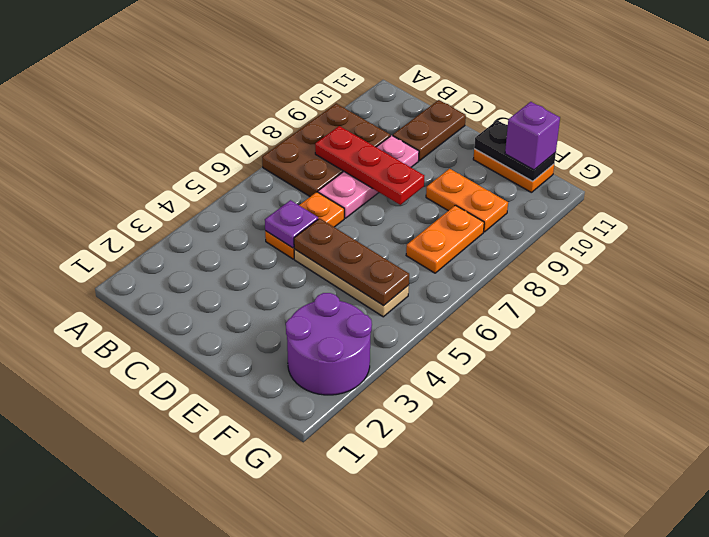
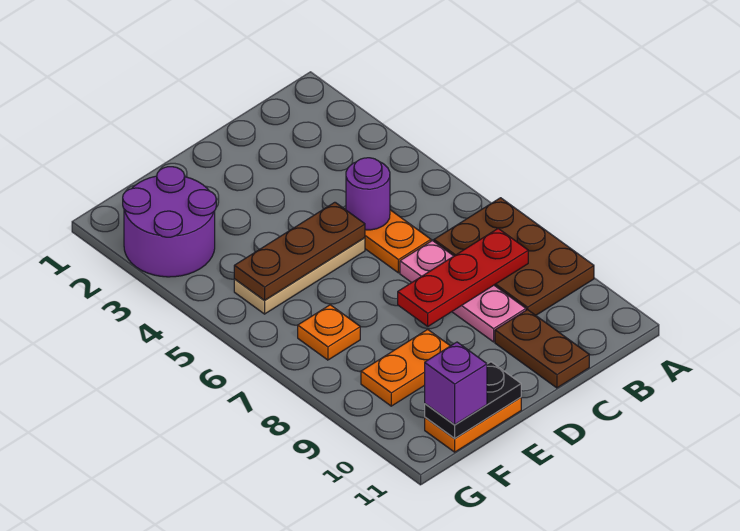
purple plate C5 level 2 -> purple round brick C5 level 2
orange plate F7:F8 level 1 -> orange plate F7 level 1

